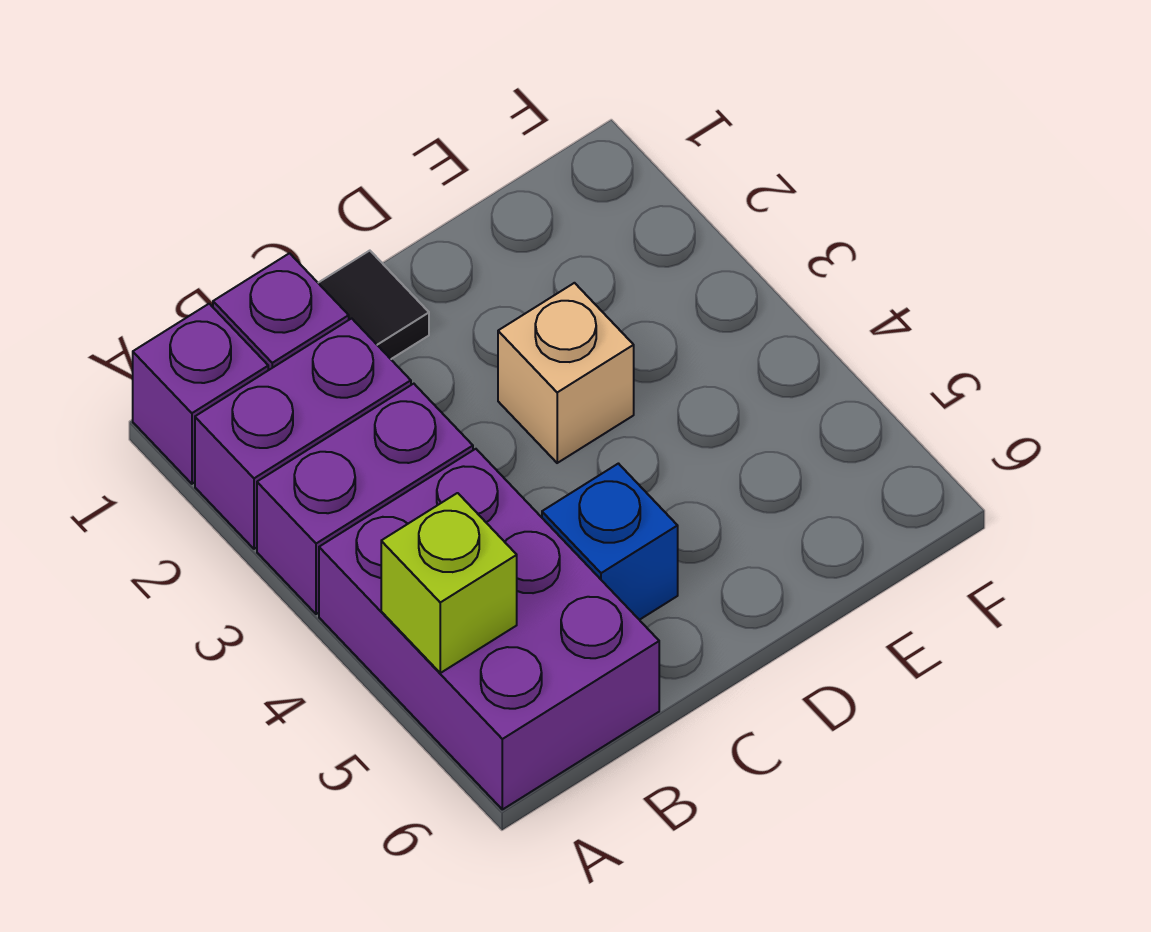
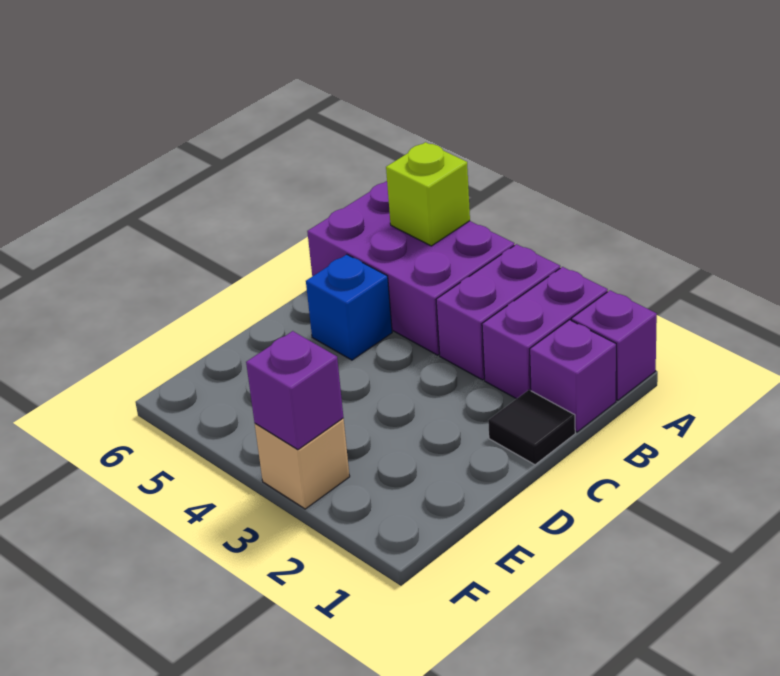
tan brick D3 level 1 -> tan brick F3 level 1
none -> purple brick F3 level 2

